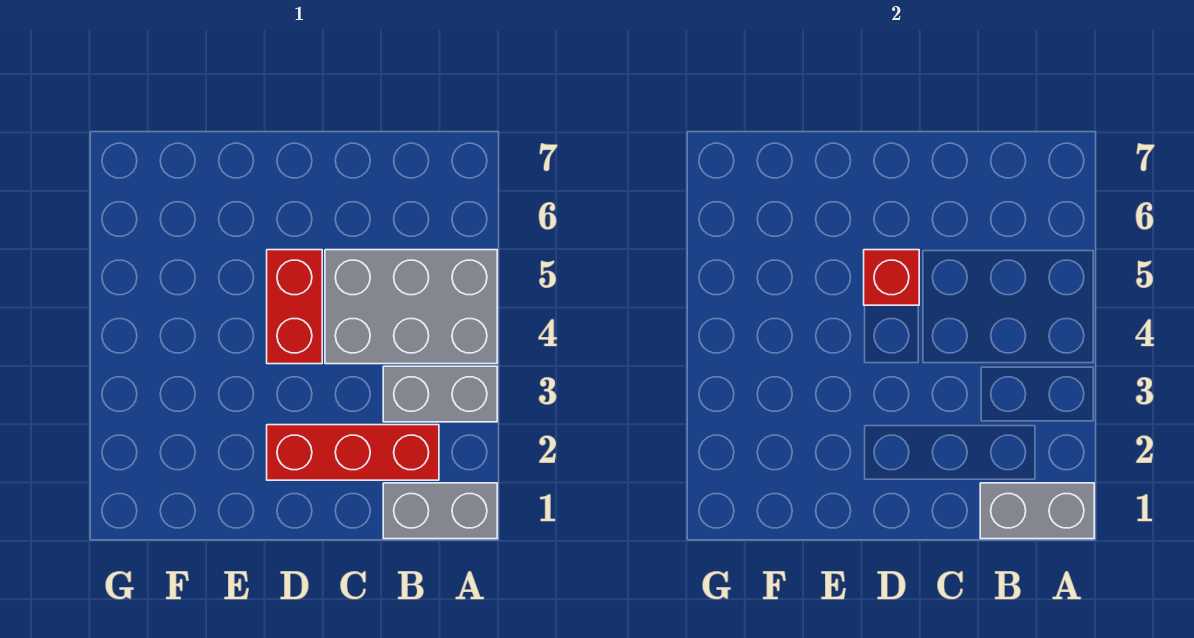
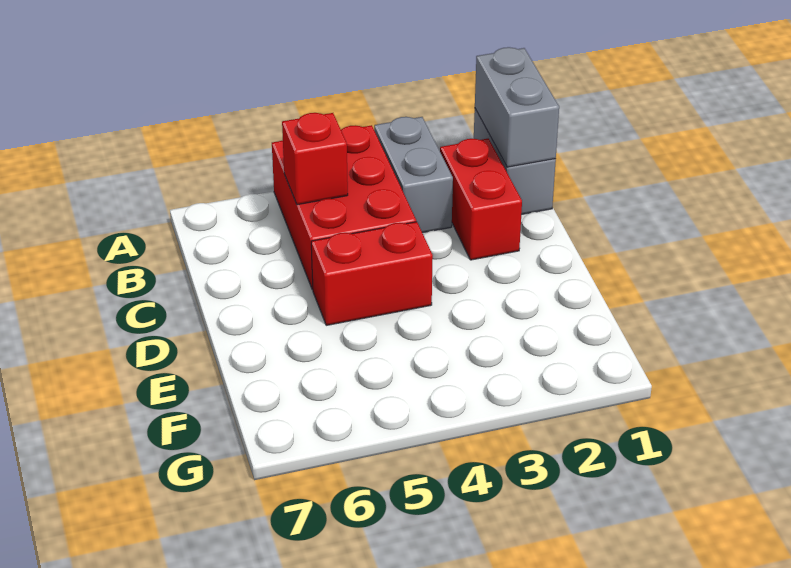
grey brick A4:C5 level 1 -> red brick A4:C5 level 1
red brick B2:D2 level 1 -> red brick B2:C2 level 1
red brick D5 level 2 -> red brick B5 level 2

